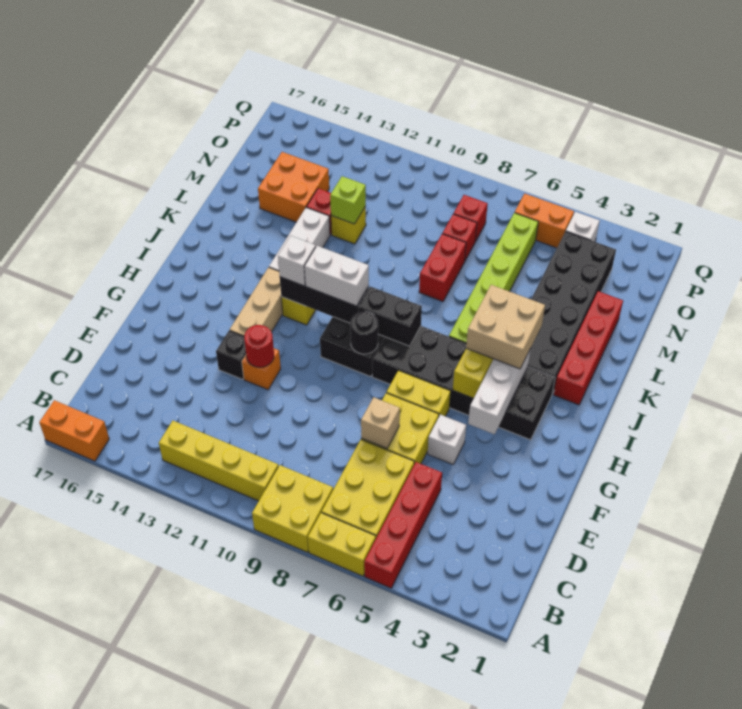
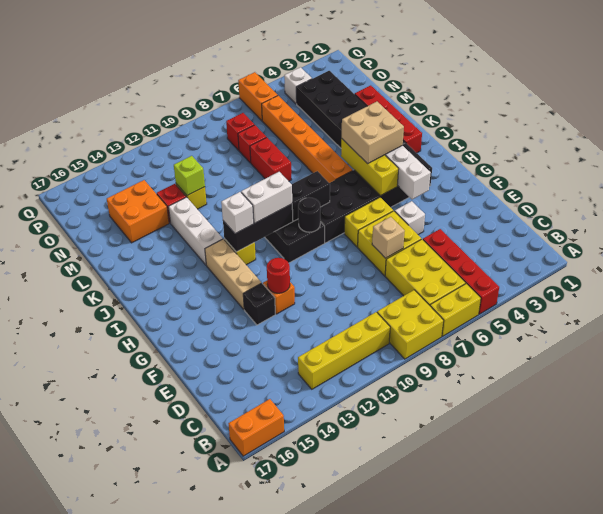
lime brick J6:O6 level 1 -> orange brick J6:O6 level 1
orange brick P5:P6 level 1 -> orange brick P6:Q6 level 1

